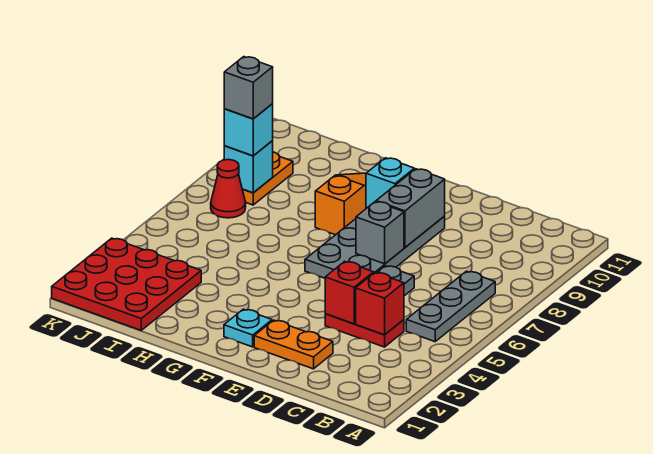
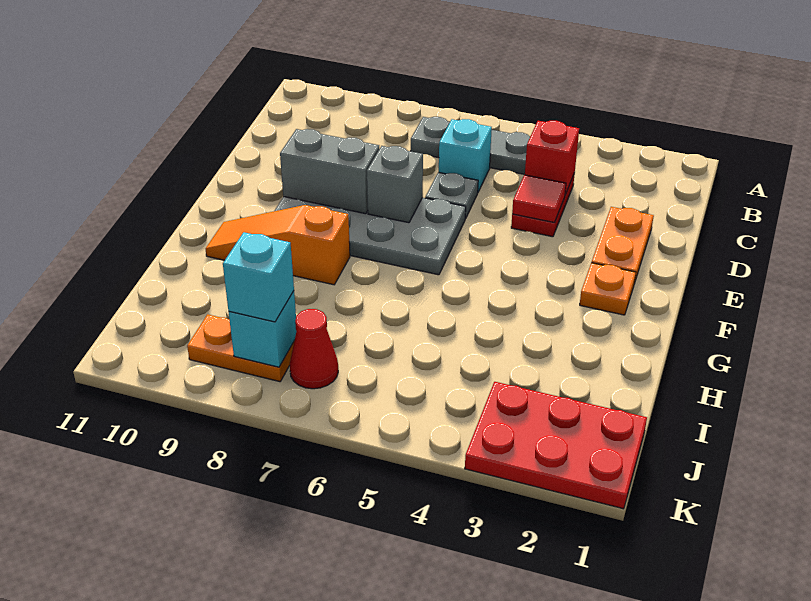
red brick D4 level 2 -> red tile D4 level 2
cyan plate F2 level 1 -> orange plate F2 level 1
cyan brick F9 level 2 -> cyan brick C6 level 1
red plate I1:K3 level 1 -> red plate J1:K3 level 1
grey brick J8 level 4 -> none

